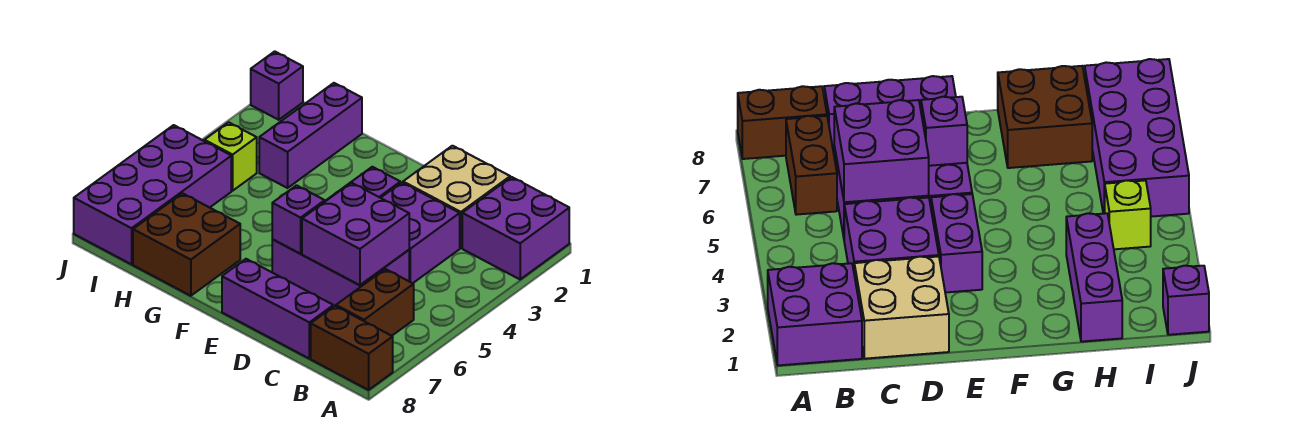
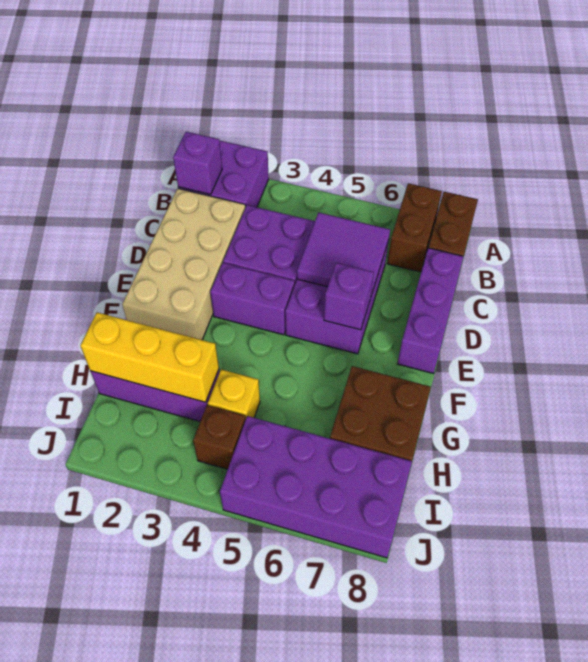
brown brick B6:B7 level 1 -> brown brick A7:B7 level 1
tan brick C1:D2 level 1 -> tan brick C1:F2 level 1
purple brick C5:D6 level 2 -> purple tile C5:D6 level 2
none -> yellow brick H1:H3 level 2
none -> yellow brick H4 level 1
lime brick I4 level 1 -> brown brick I4 level 1
purple brick J1 level 1 -> purple brick B1 level 2

